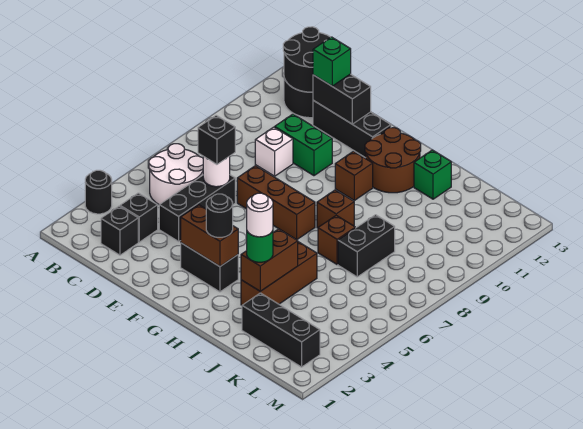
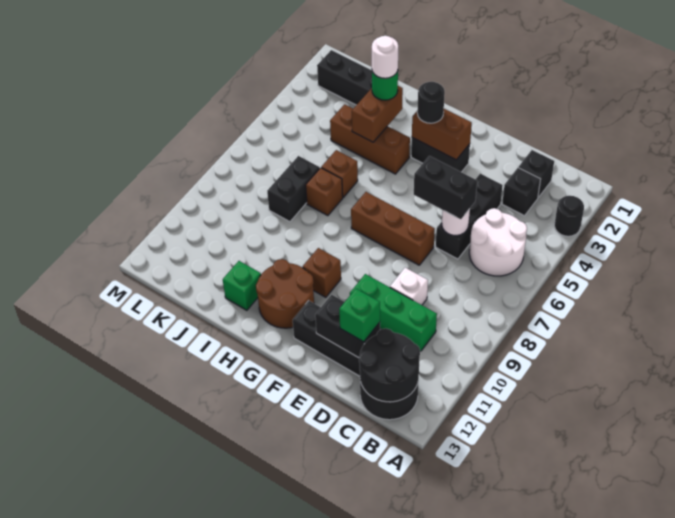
black brick D6 level 3 -> black brick D6:E6 level 3
green brick D10:E10 level 1 -> green brick C10:E10 level 1
brown brick H8 level 1 -> brown brick I6 level 1
brown brick I3:I5 level 1 -> brown brick H4:J4 level 1

